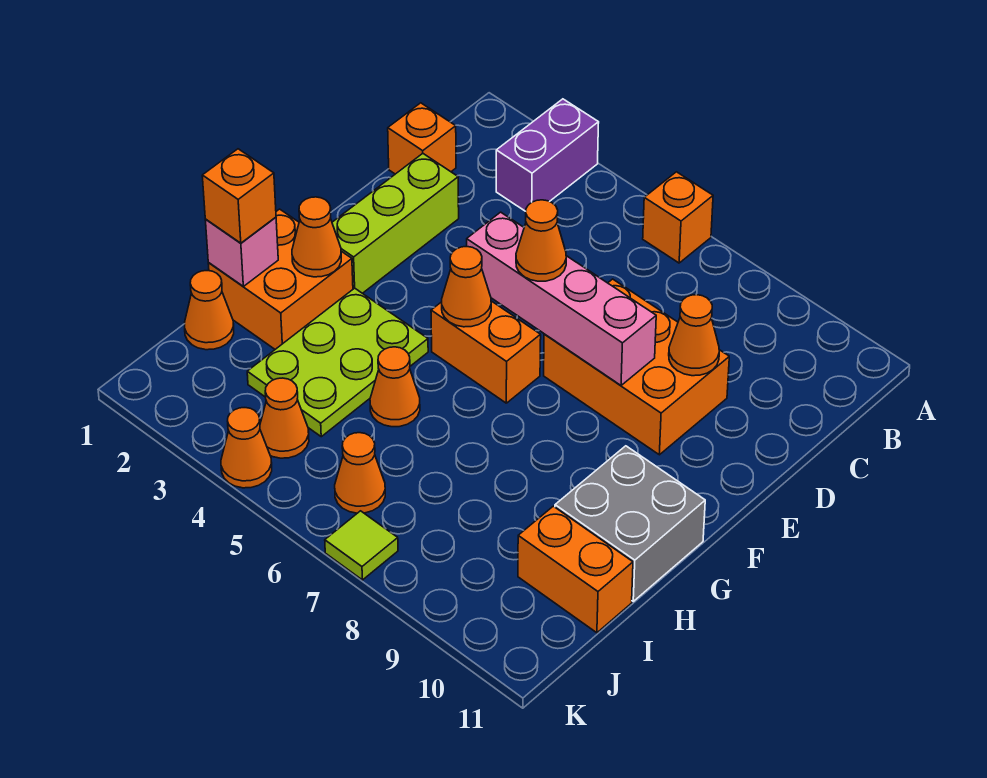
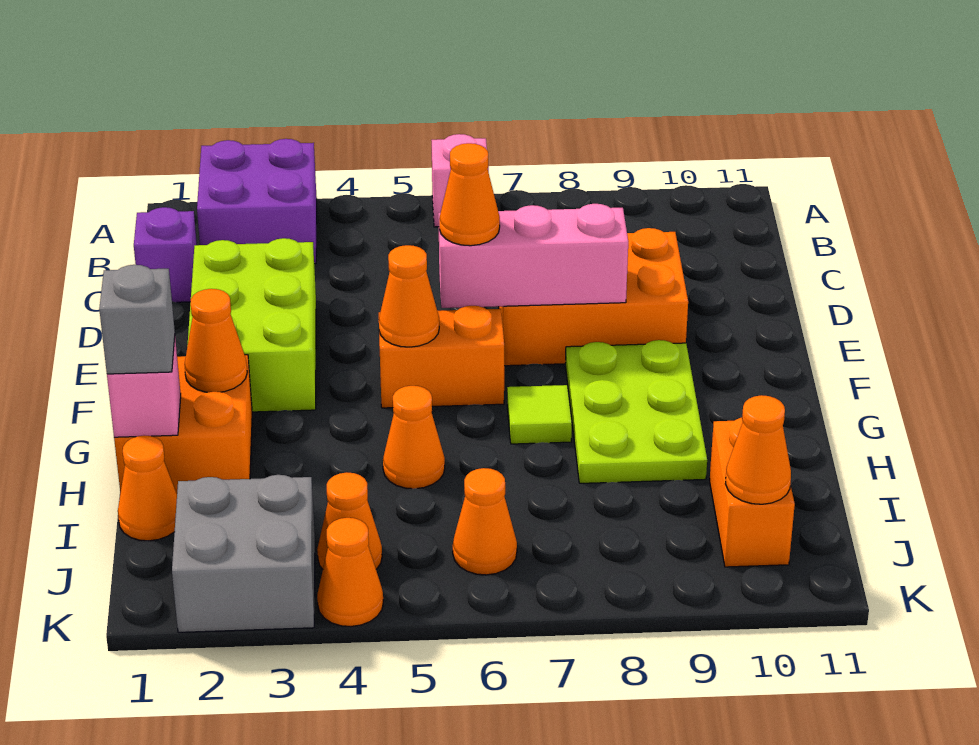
purple brick A3:B3 level 1 -> purple brick A2:B3 level 1
orange brick A6 level 1 -> pink brick A6 level 1
orange brick C1 level 1 -> purple brick C1 level 1
lime brick D2:F2 level 1 -> lime brick D2:F3 level 1
orange cone D9 level 2 -> orange cone J10 level 2
pink brick E5:E8 level 2 -> pink brick E6:E8 level 2
lime plate G3:I4 level 1 -> lime plate F8:H9 level 1
grey brick G10:H11 level 1 -> grey brick J2:K3 level 1
orange brick H1 level 3 -> grey brick H1 level 3
orange brick I10:I11 level 1 -> orange brick I10:J10 level 1
lime tile K7 level 1 -> lime tile G7 level 1

